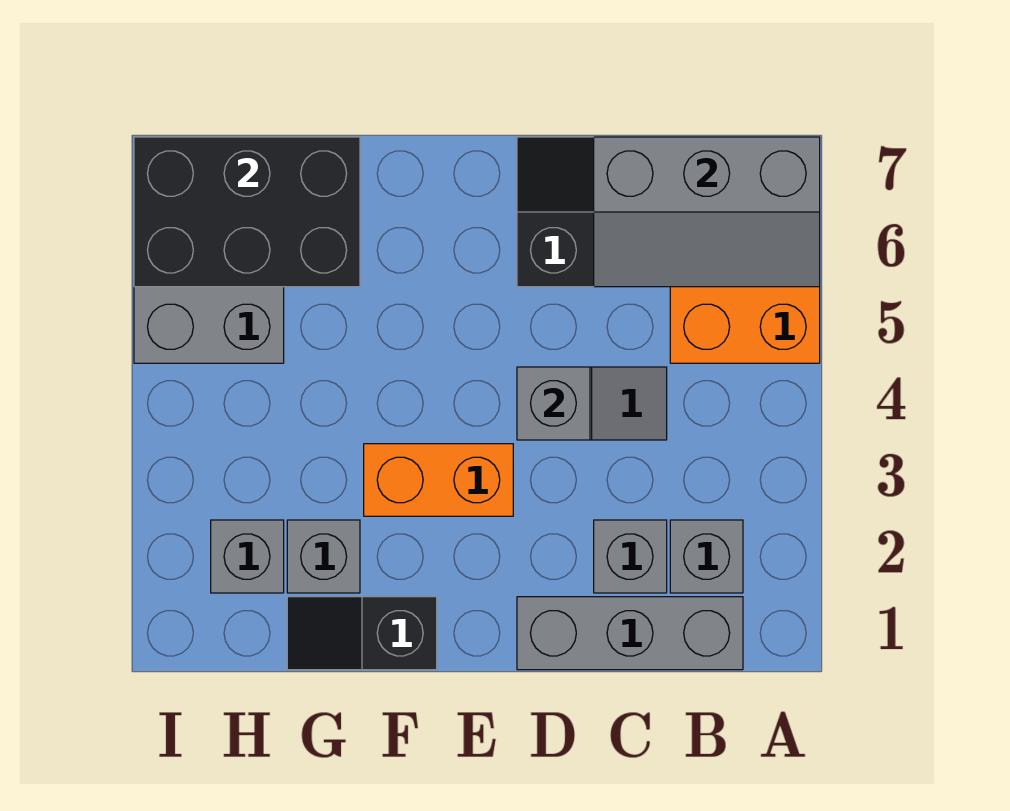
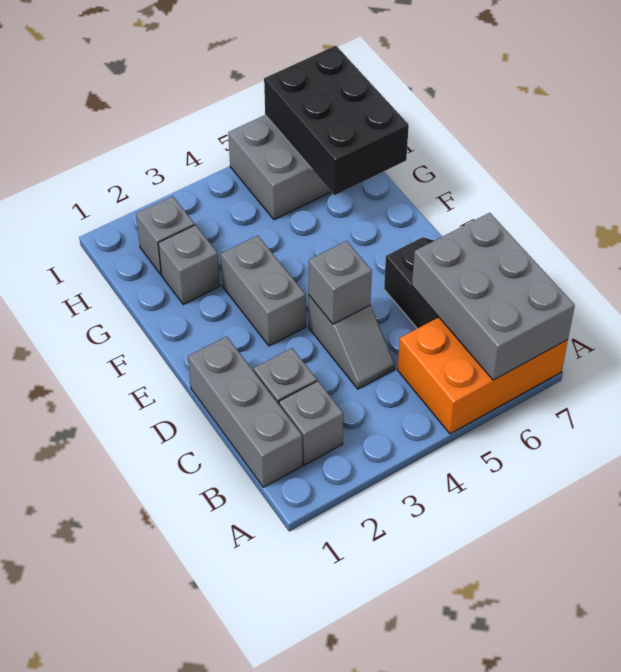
grey slope A6:C7 level 2 top 7 -> grey brick A6:C7 level 2
orange brick E3:F3 level 1 -> grey brick E3:F3 level 1
black slope F1:G1 level 1 top F -> none

